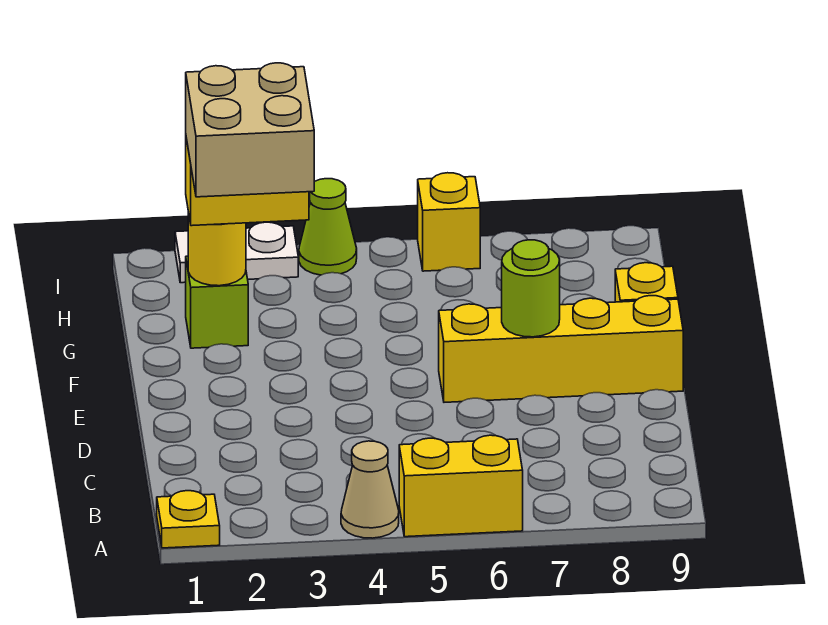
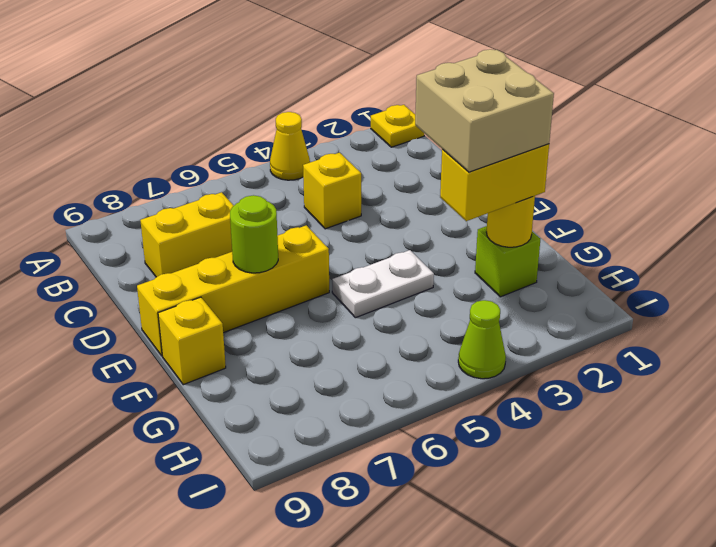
tan cone A4 level 1 -> yellow cone A4 level 1
yellow brick A5:A6 level 1 -> yellow brick C7:C8 level 1
white plate I2:I3 level 1 -> white plate F4:F5 level 1
yellow brick I6 level 1 -> yellow brick C4 level 1

